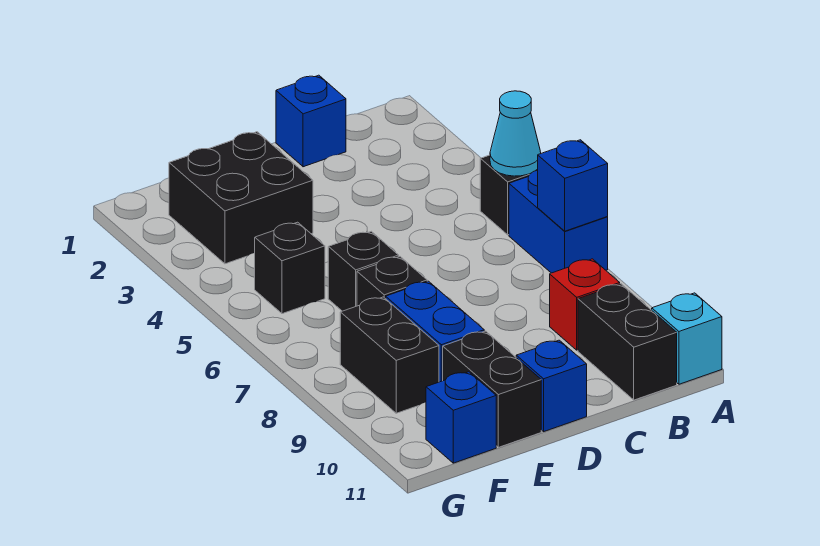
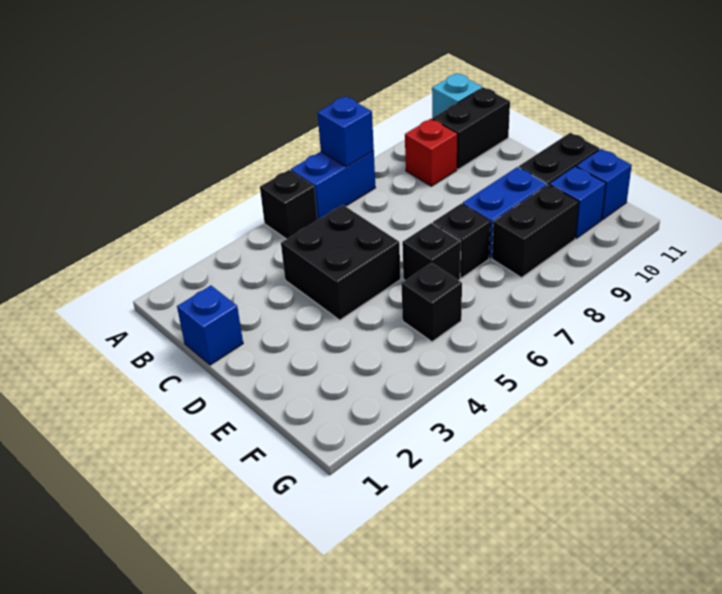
cyan cone A5 level 2 -> none
blue brick D11 level 1 -> blue brick F10 level 1
black brick E2:F3 level 1 -> black brick C4:D5 level 1

